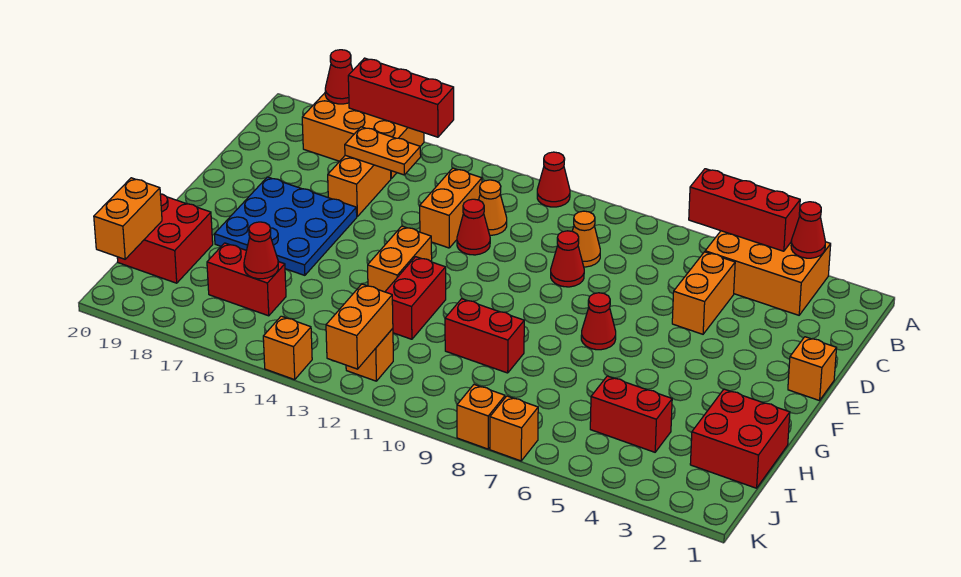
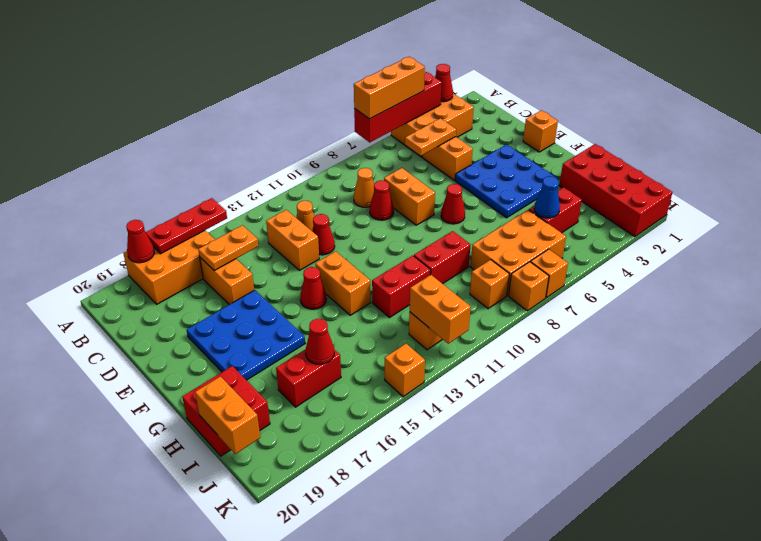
red brick A4:A6 level 2 -> red brick A4:A7 level 2
none -> orange brick A5:A7 level 3
red cone A11 level 1 -> red cone F14 level 1
red brick A15:A17 level 2 -> red plate A15:A17 level 2
none -> orange plate C5:C6 level 2
none -> orange brick D8:E8 level 1
none -> blue plate E3:G5 level 1
red brick G12:H12 level 1 -> red brick H11:H12 level 1
red brick H1:I2 level 1 -> red brick H1:K2 level 1
none -> blue cone I5 level 2
none -> orange brick I6:J8 level 1
none -> orange brick J9 level 1

